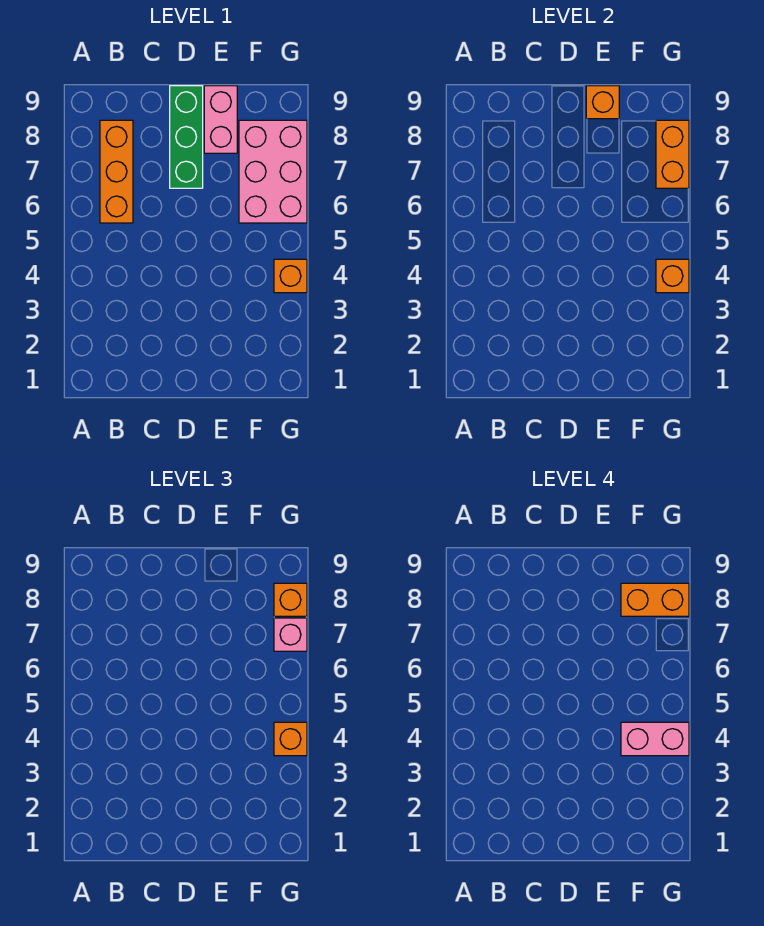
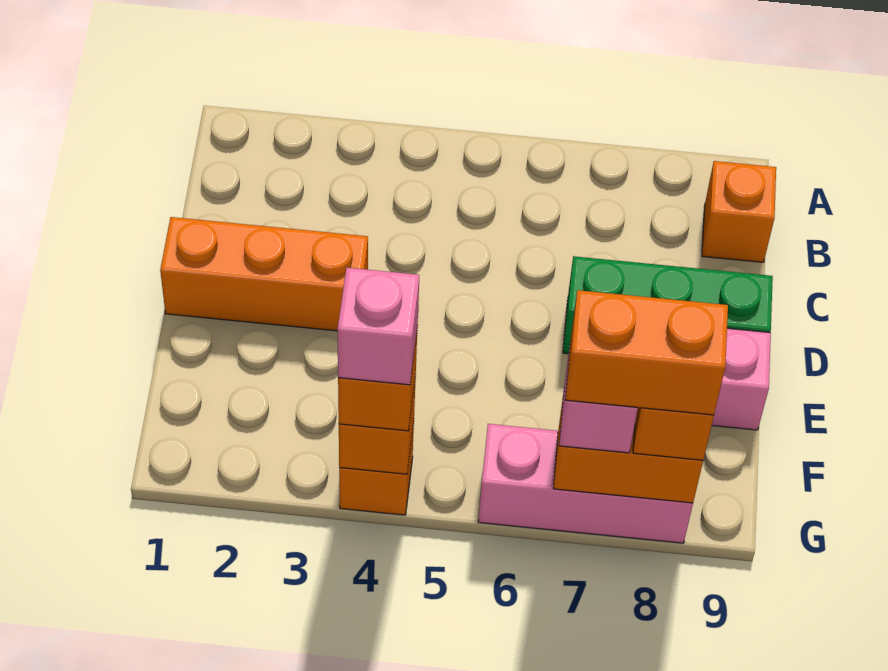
orange brick B6:B8 level 1 -> orange brick D1:D3 level 1
orange brick E9 level 2 -> orange brick B9 level 1
pink brick F4:G4 level 4 -> pink brick G4 level 4
pink brick F6:G8 level 1 -> pink brick G6:G8 level 1
orange brick F8:G8 level 4 -> orange brick G7:G8 level 4

